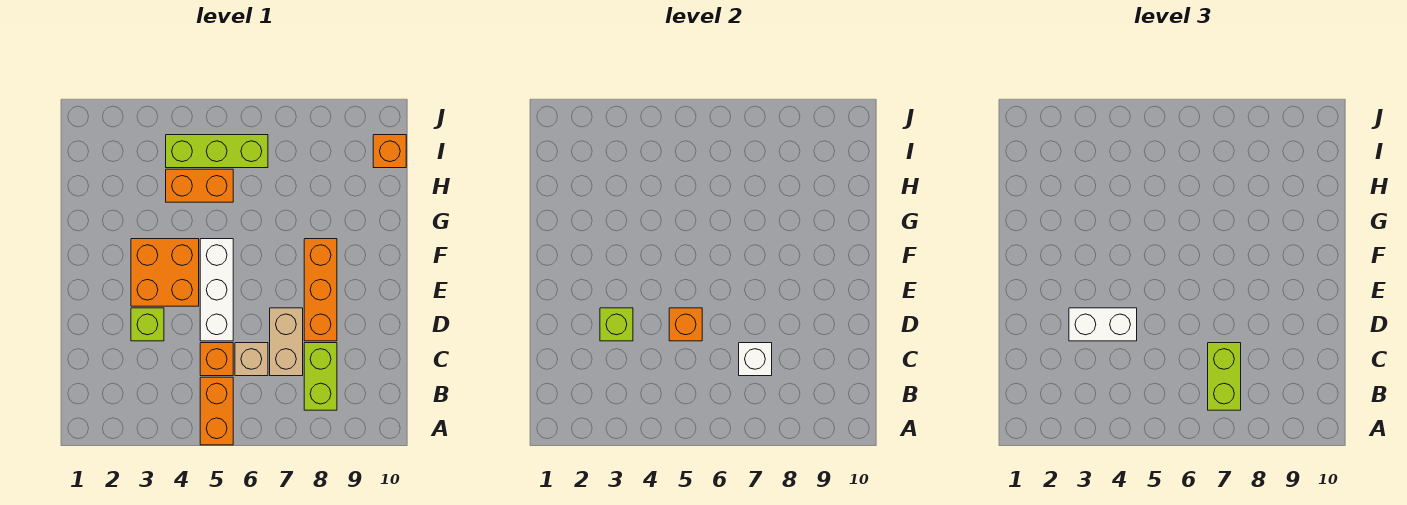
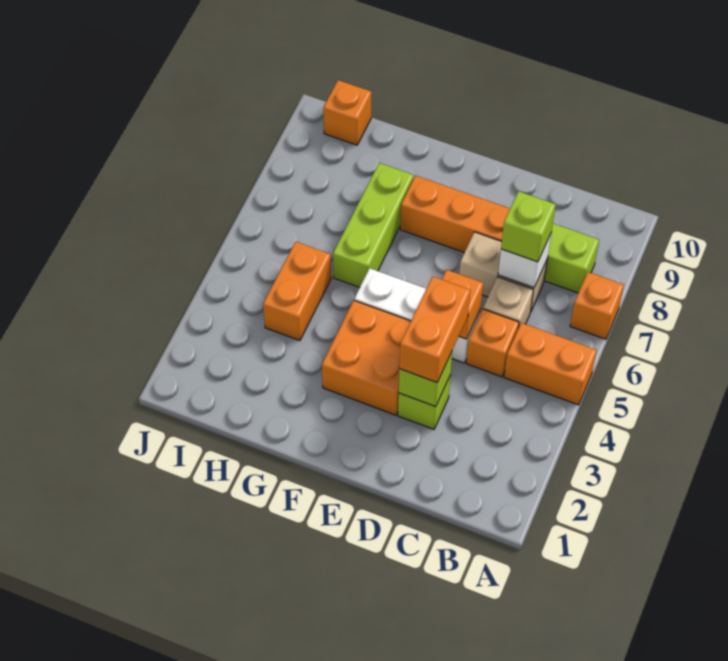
none -> orange brick A7 level 1
lime brick B7:C7 level 3 -> lime brick C7 level 3
white brick D3:D4 level 3 -> orange brick D3:D4 level 3
lime brick I4:I6 level 1 -> lime brick G6:G8 level 1

